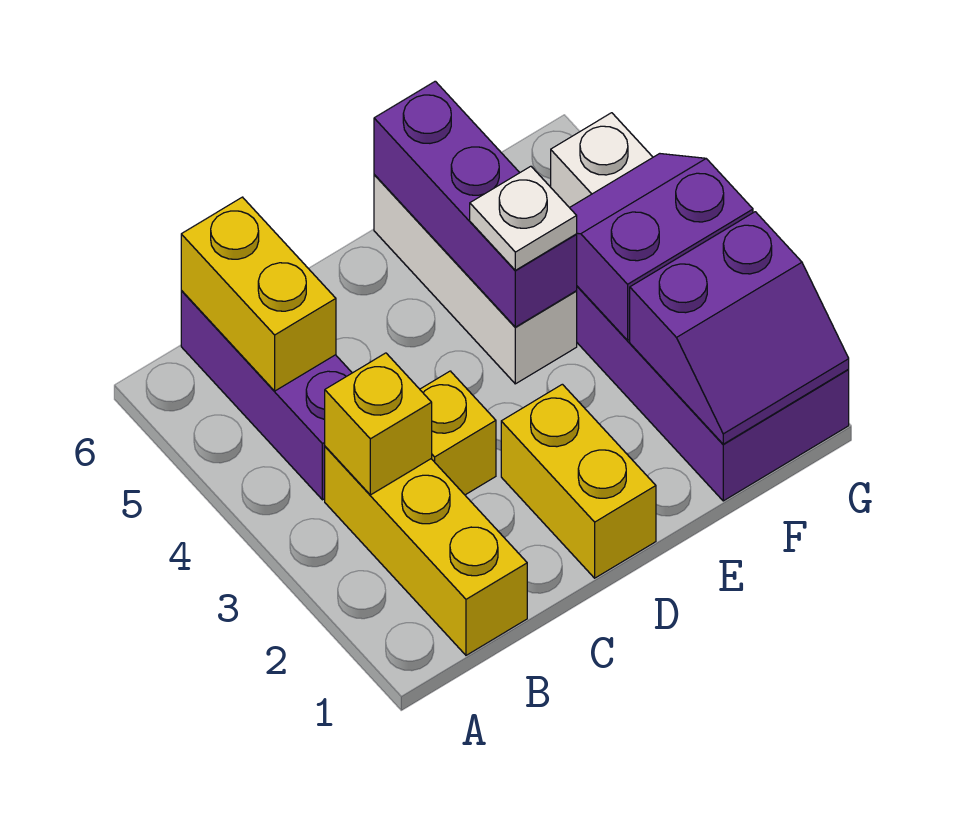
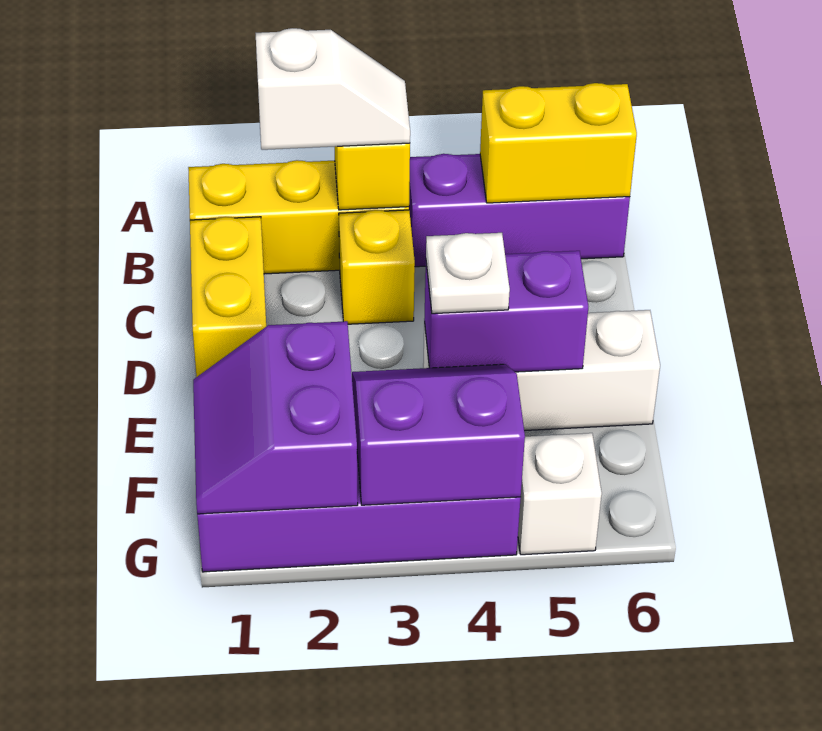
none -> white slope B2:B3 level 3 top 2
yellow brick D1:D2 level 1 -> yellow brick C1:D1 level 1
purple brick E4:E6 level 2 -> purple brick E4:E5 level 2
purple slope F3:G4 level 2 top 3 -> purple slope F3:G4 level 2 top G

